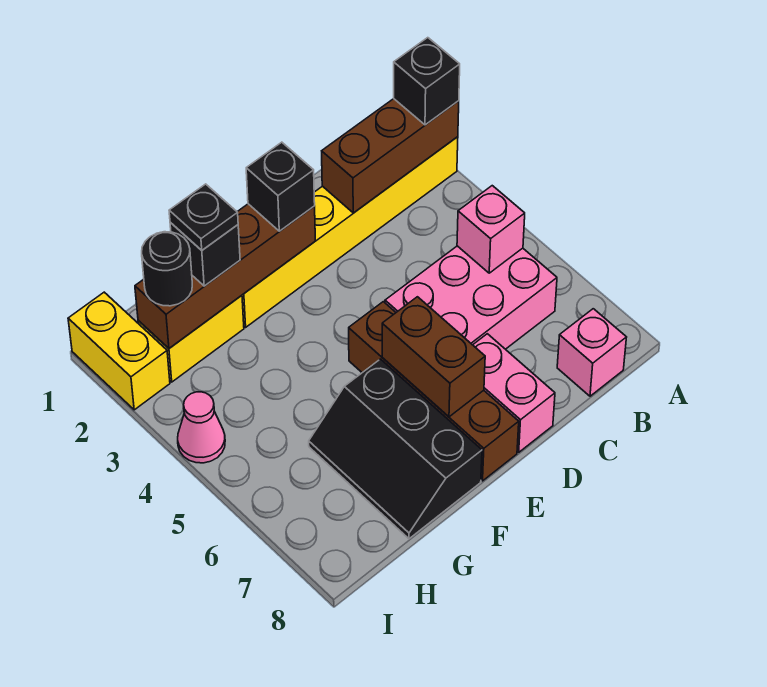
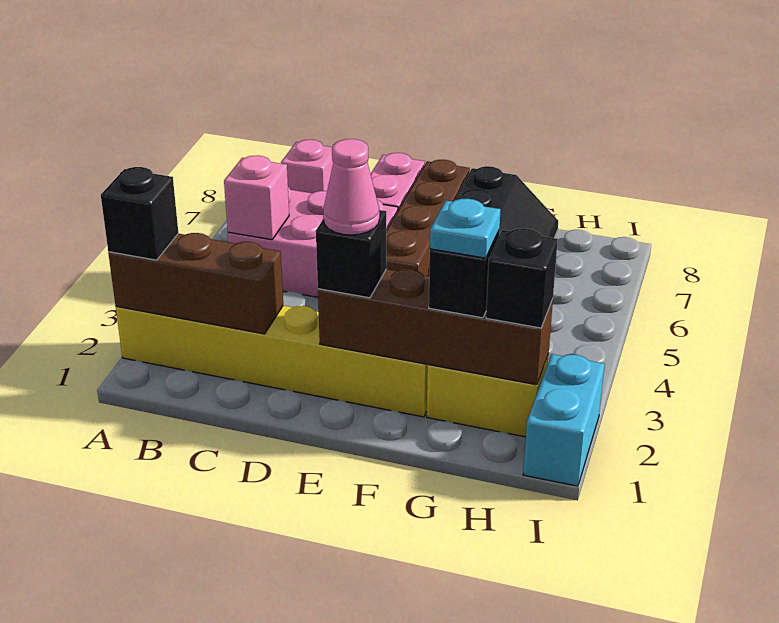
brown brick E6:E7 level 2 -> none
black plate G2 level 4 -> cyan plate G2 level 4
black round brick H2 level 3 -> black brick H2 level 3
yellow brick I1:I2 level 1 -> cyan brick I1:I2 level 1
pink cone I4 level 1 -> pink cone E2 level 4

